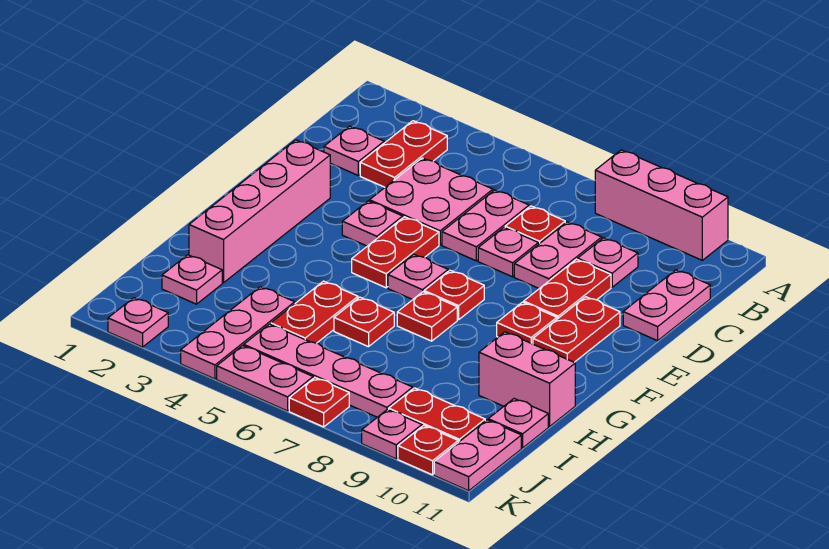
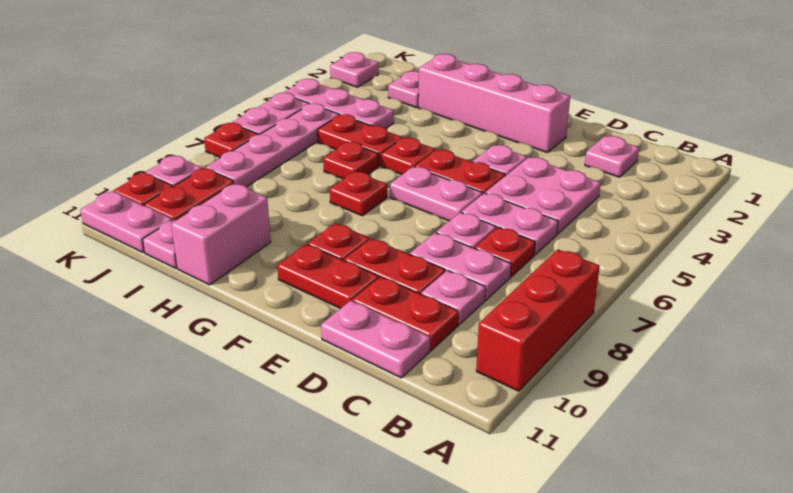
pink brick A8:A10 level 1 -> red brick A8:A10 level 1
red plate B3:C3 level 1 -> red plate C10:D10 level 1
pink plate F6 level 1 -> pink plate E6:F6 level 1
red plate F7 level 1 -> red plate G5 level 1

